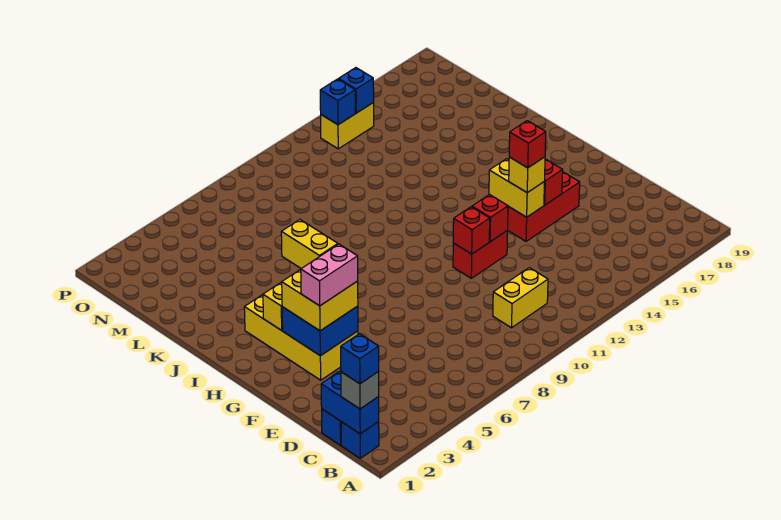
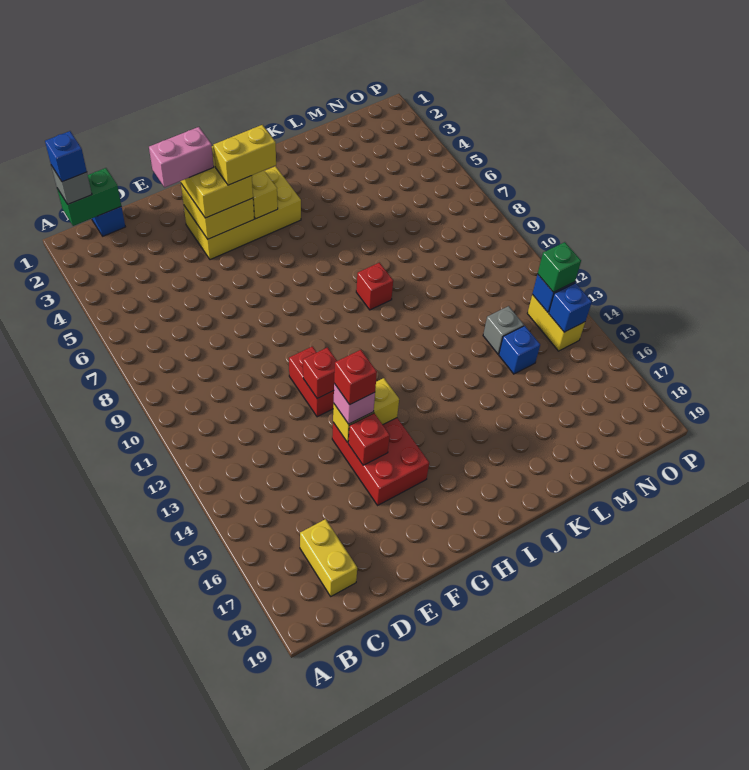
blue brick B1 level 1 -> blue brick M14 level 1
blue brick B1:C1 level 2 -> green brick B1:C1 level 2
yellow brick C10:C11 level 1 -> yellow brick C17:C18 level 1
blue brick F3:G4 level 2 -> yellow brick F3:G4 level 2
pink brick F3:F4 level 4 -> pink brick E3:F3 level 4
red brick F11 level 2 -> red brick J9 level 1
yellow brick F14 level 3 -> pink brick F14 level 3
none -> grey brick M13 level 1
none -> green brick O13 level 3

